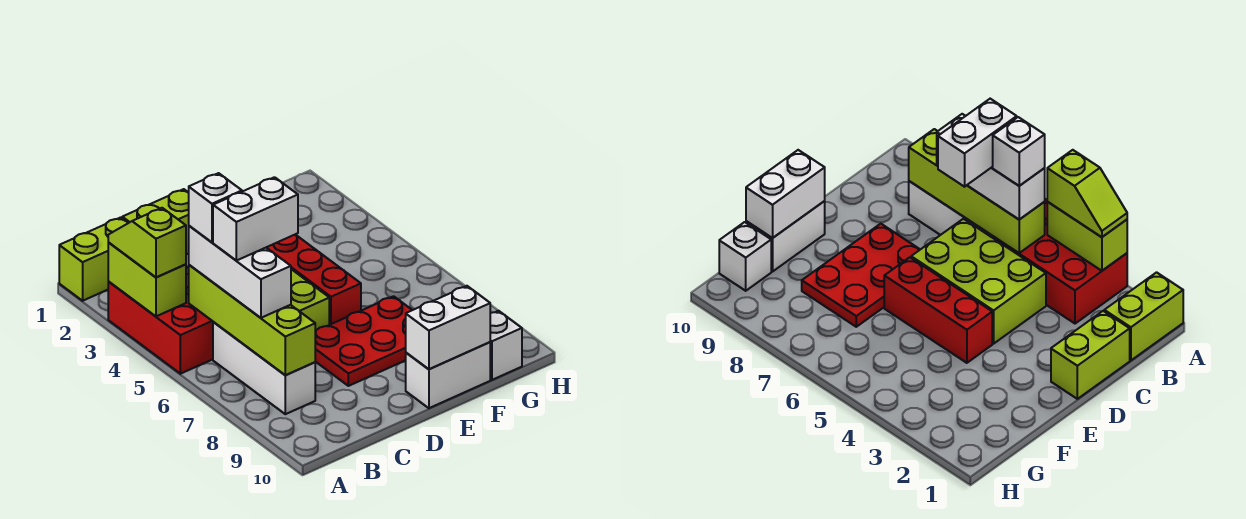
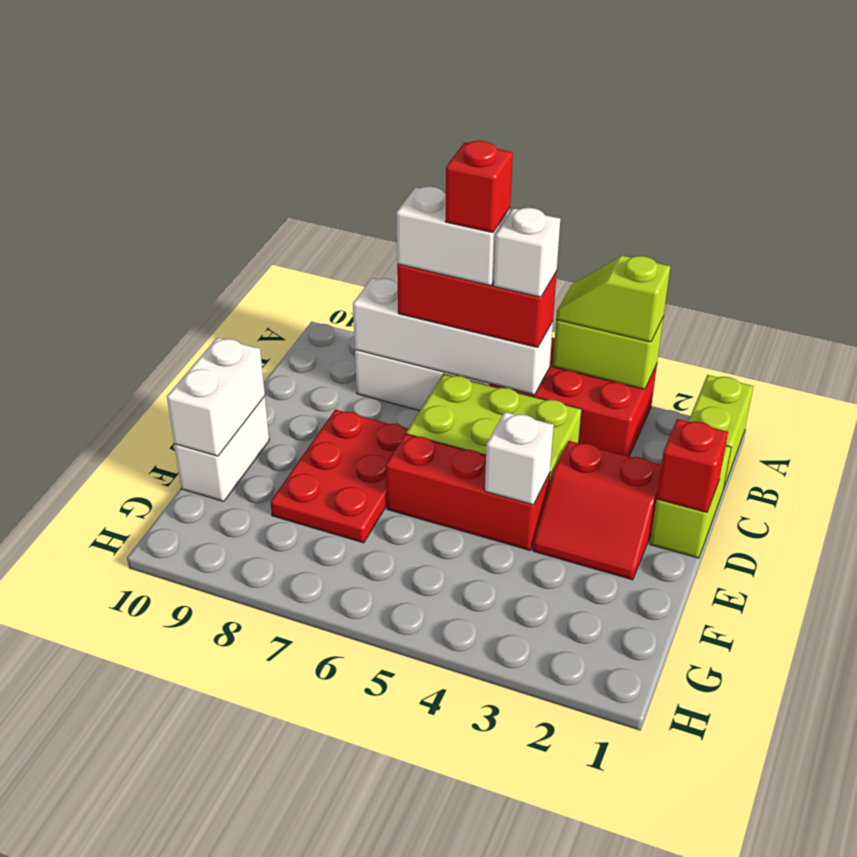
lime slope A3:A4 level 3 top 4 -> lime slope A3:A4 level 3 top 3
lime brick B5:B8 level 2 -> white brick B5:B8 level 2
white brick B5:B7 level 3 -> red brick B5:B7 level 3
white brick B6:C6 level 4 -> white brick B6:B7 level 4
none -> red brick B6 level 5
none -> red brick D1 level 2
none -> red slope D2:E3 level 1 top D
white brick G10 level 1 -> white brick E4 level 2

